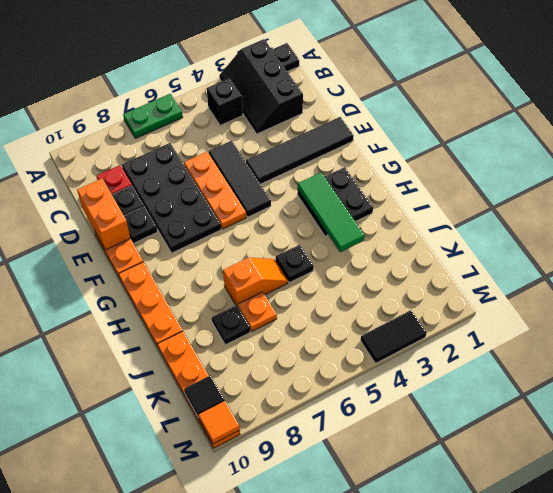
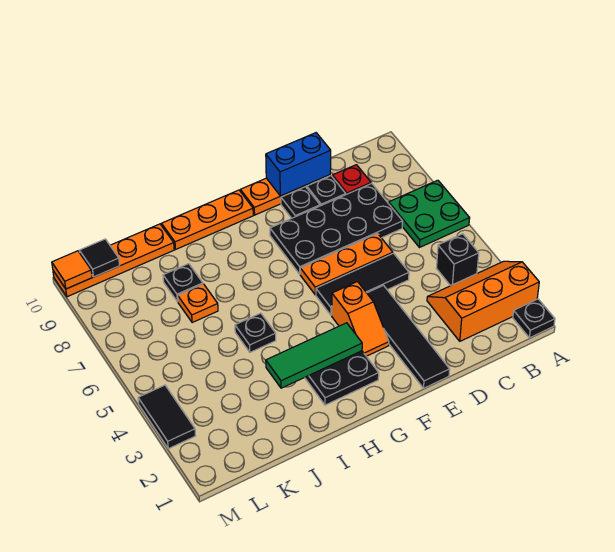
black slope A2:C3 level 1 top 2 -> orange slope A2:C3 level 1 top 2
green plate A6:A7 level 1 -> green plate A6:B7 level 1
orange brick D10:E10 level 2 -> blue brick D10:E10 level 2
orange slope I6:I7 level 1 top 7 -> orange slope F3:F4 level 1 top 4

